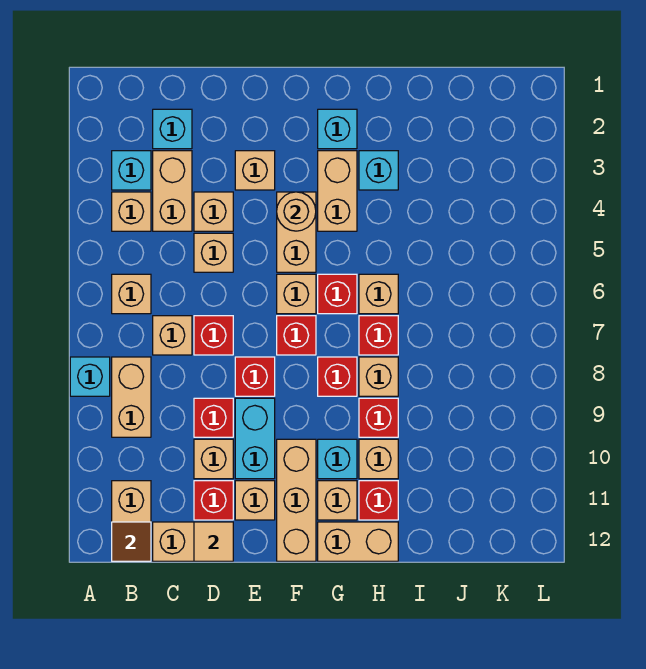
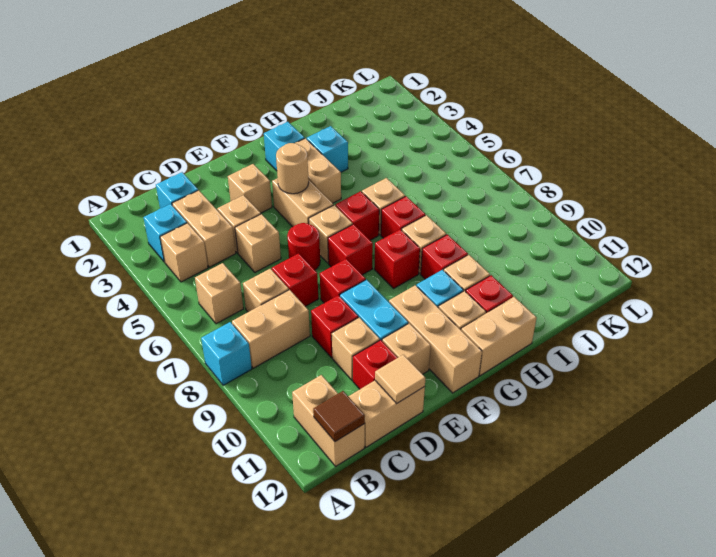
tan brick B8:B9 level 1 -> tan brick B8:C8 level 1
none -> red round brick E6 level 1

